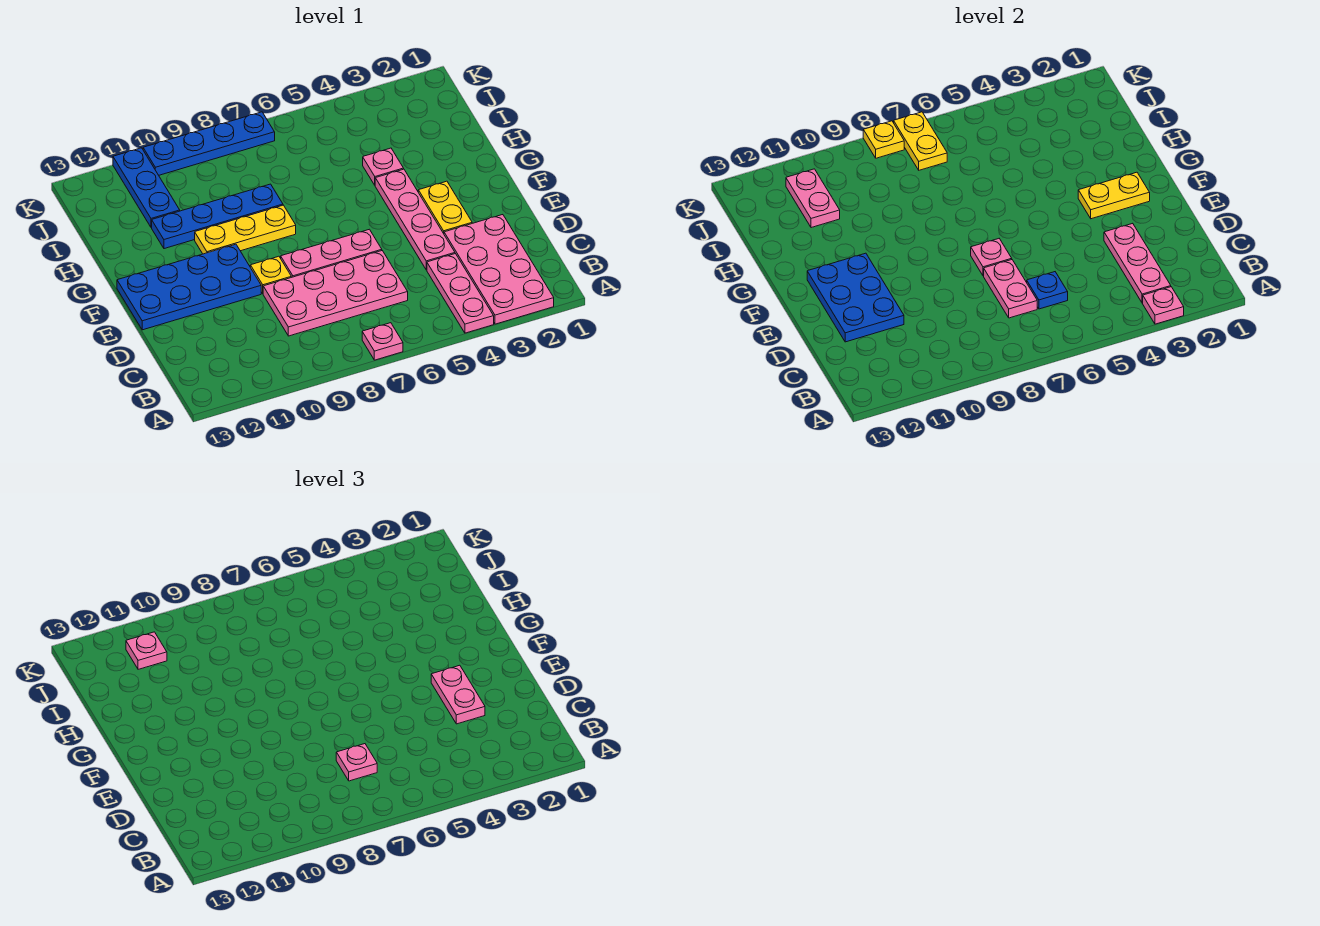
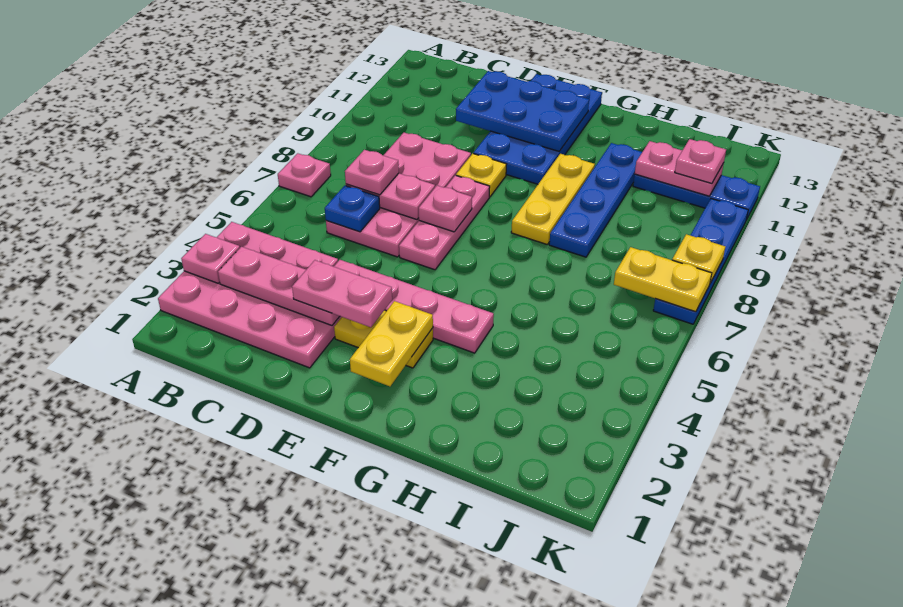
pink plate H4 level 1 -> none

